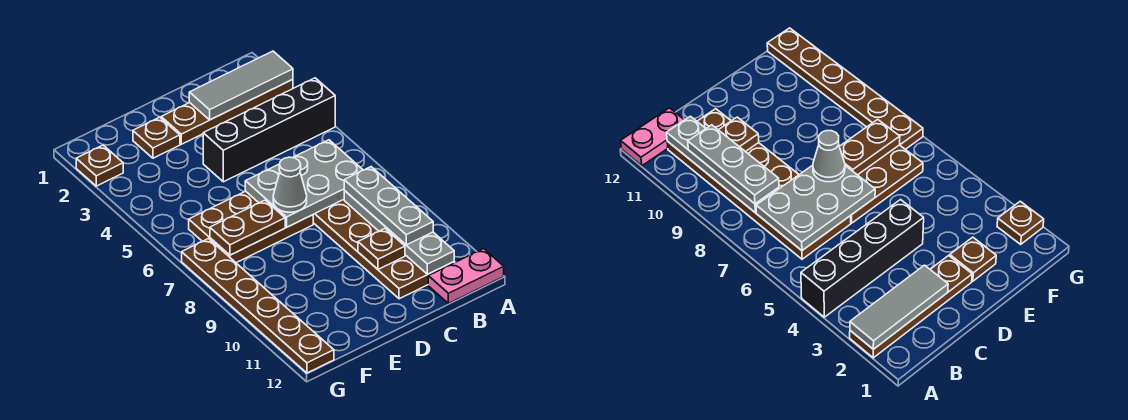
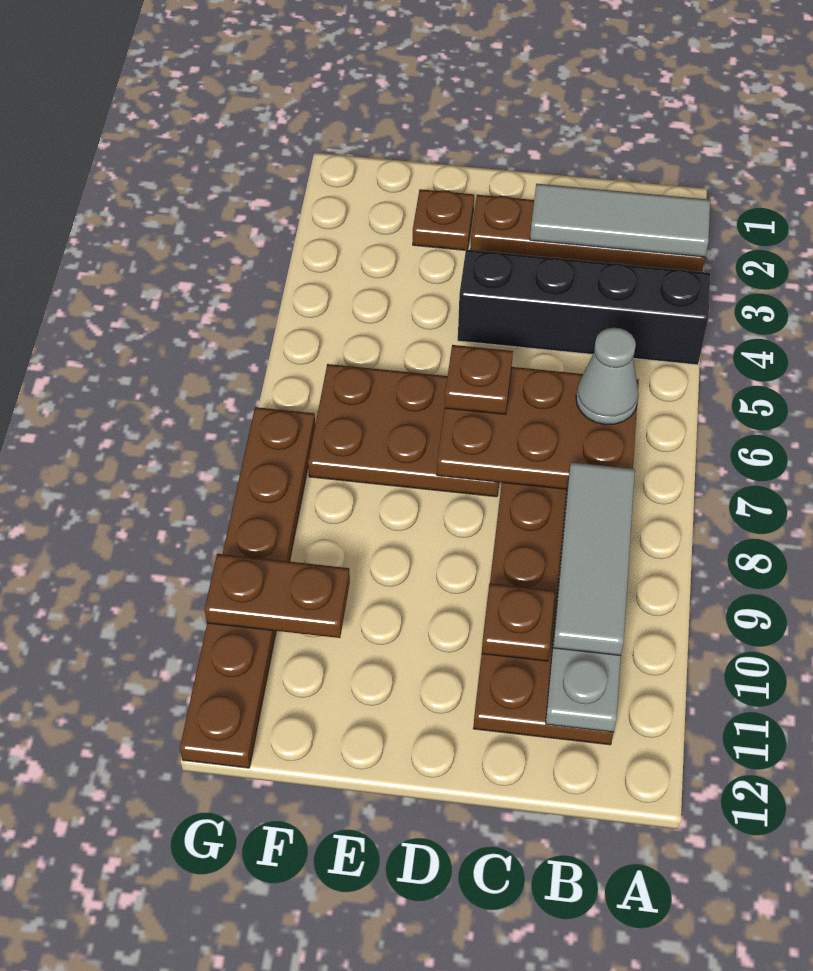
pink plate A12:B12 level 1 -> none
grey plate B6:D7 level 2 -> brown plate B6:D7 level 2
grey plate B8:B10 level 3 -> grey tile B8:B10 level 3
grey cone D7 level 3 -> grey cone B6 level 3
brown plate E7:F7 level 2 -> brown plate F10:G10 level 2
brown plate G2 level 1 -> brown plate D6 level 3

